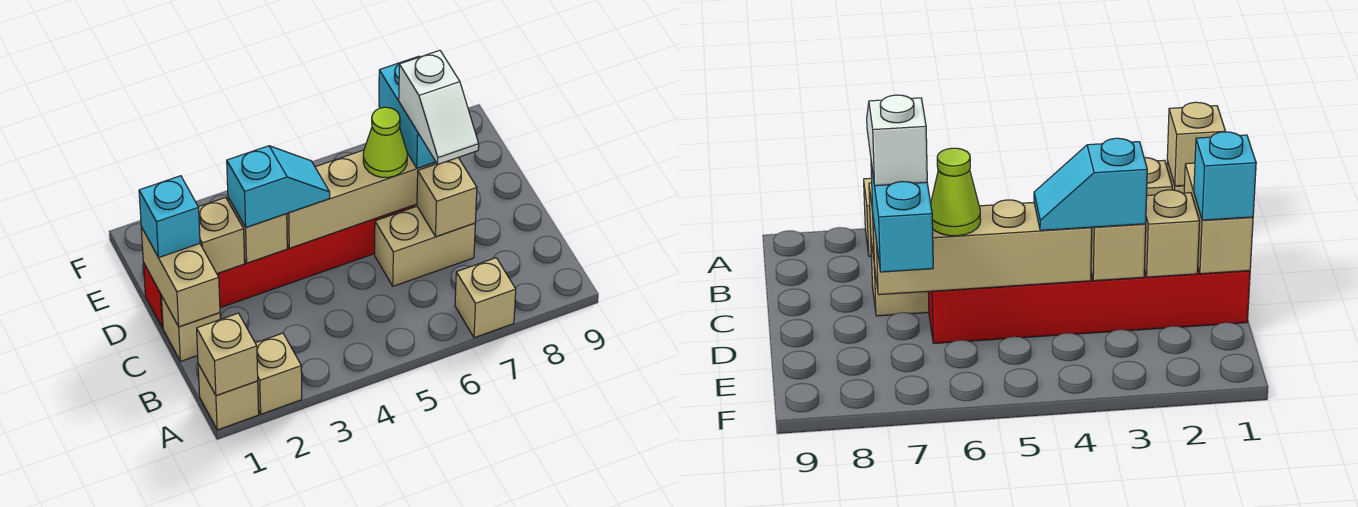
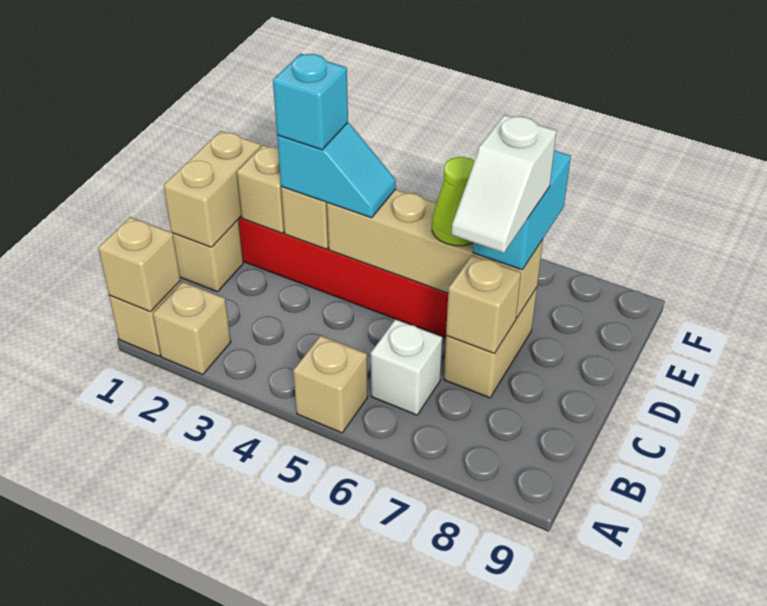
tan brick A7 level 1 -> tan brick A5 level 1
none -> white brick B6 level 1
tan brick C6:C7 level 1 -> tan brick C7:D7 level 1
cyan brick D1 level 3 -> cyan brick D3 level 4

